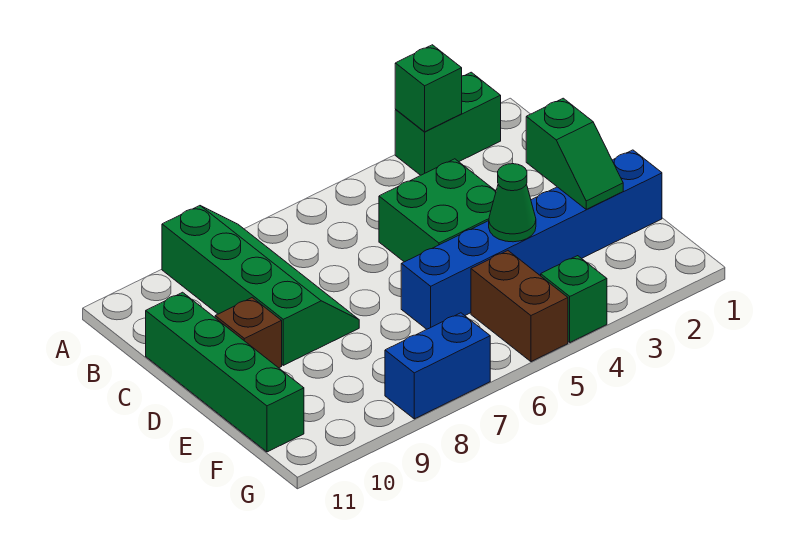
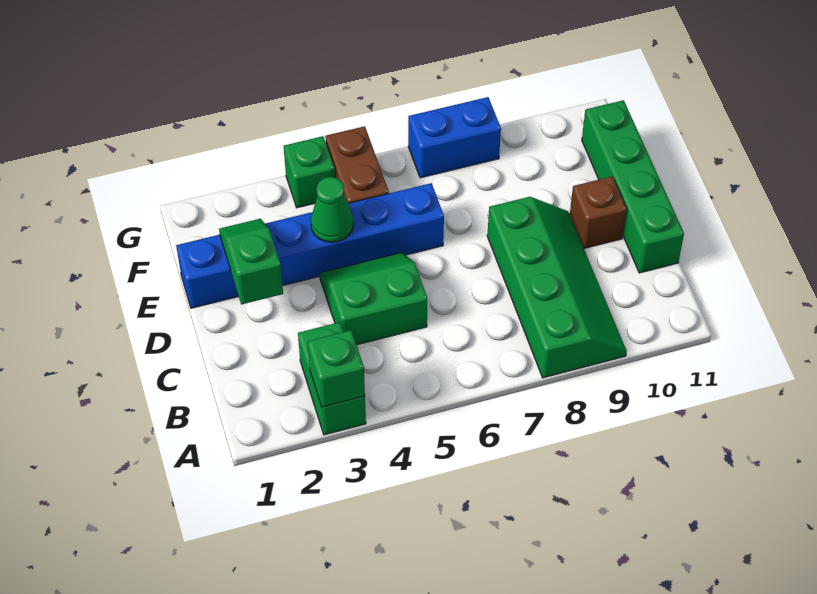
green brick A2:A3 level 1 -> green brick A3:B3 level 1
green slope A8:D9 level 1 top 9 -> green slope A8:D9 level 1 top 8
green brick C4:D5 level 1 -> green slope C4:D5 level 1 top C

